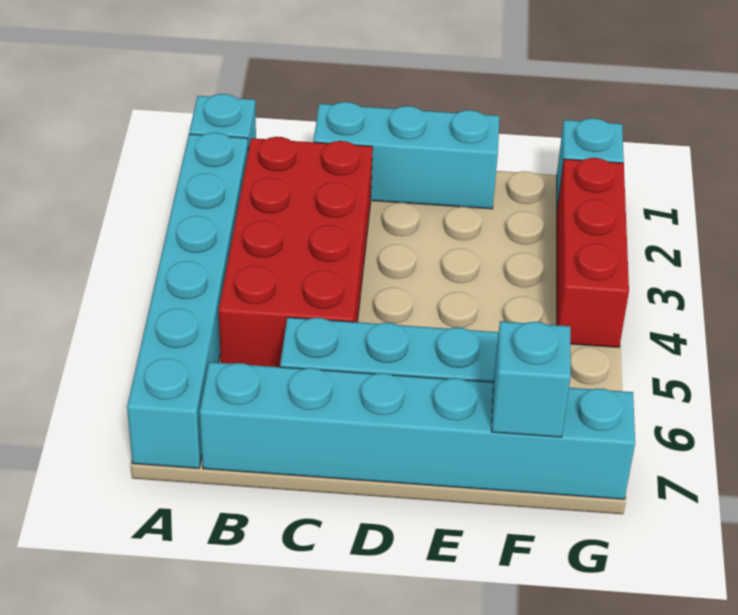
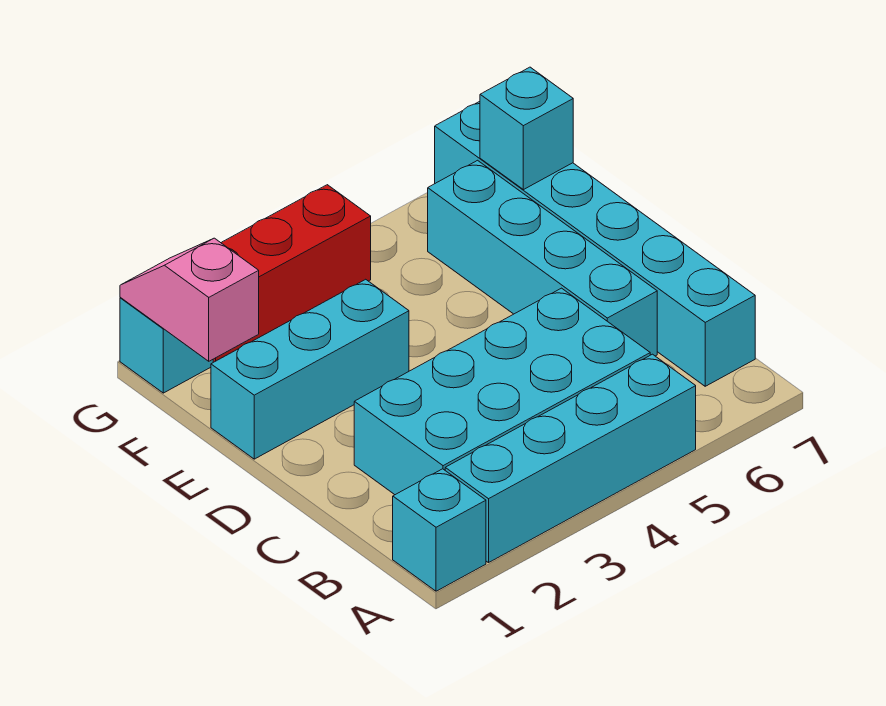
cyan brick A2:A7 level 1 -> cyan brick A2:A5 level 1
red brick B2:C5 level 1 -> cyan brick B2:C5 level 1
cyan brick C1:E1 level 1 -> cyan brick E1:E3 level 1
none -> pink slope F1:G1 level 2 top F

